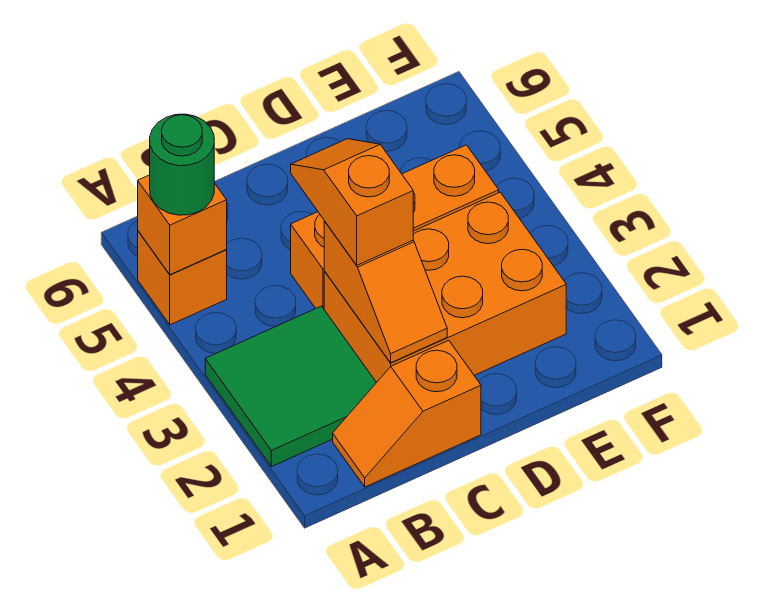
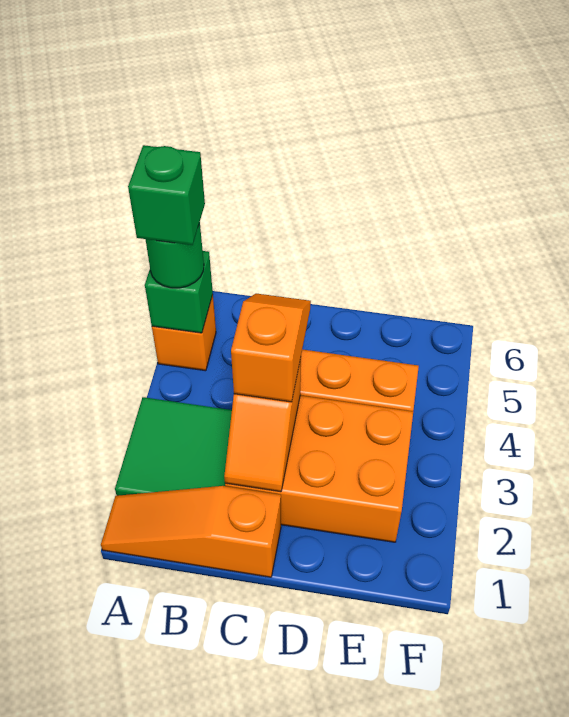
orange brick A5 level 2 -> green brick A5 level 2
none -> green brick A5 level 4
orange slope B1:C1 level 1 top C -> orange slope A1:C1 level 1 top C

